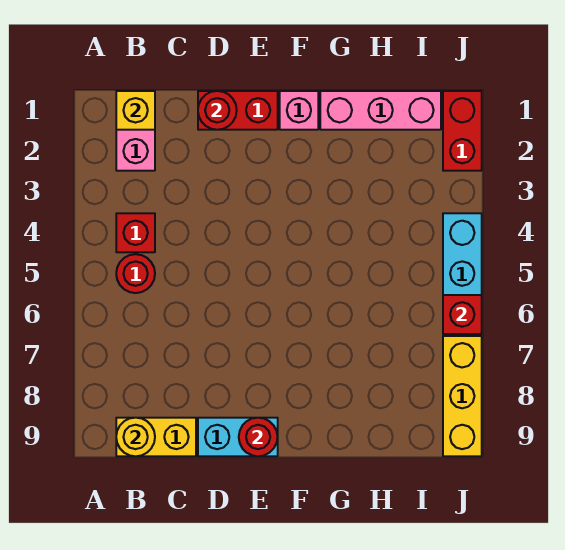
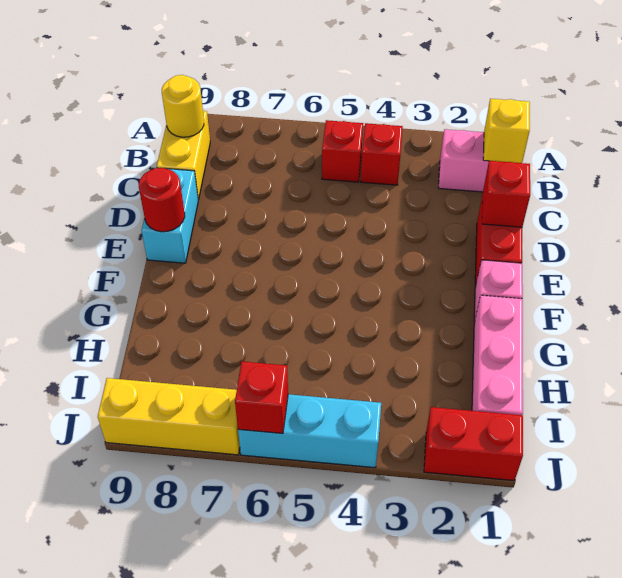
red round brick B5 level 1 -> red brick B5 level 1
red round brick D1 level 2 -> red brick D1 level 2

